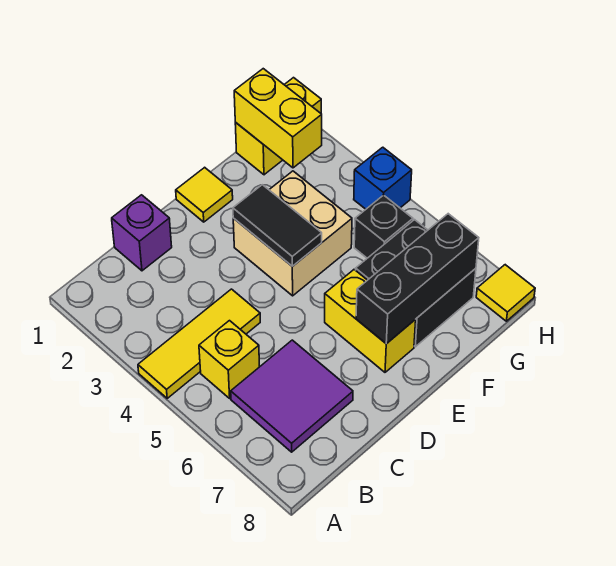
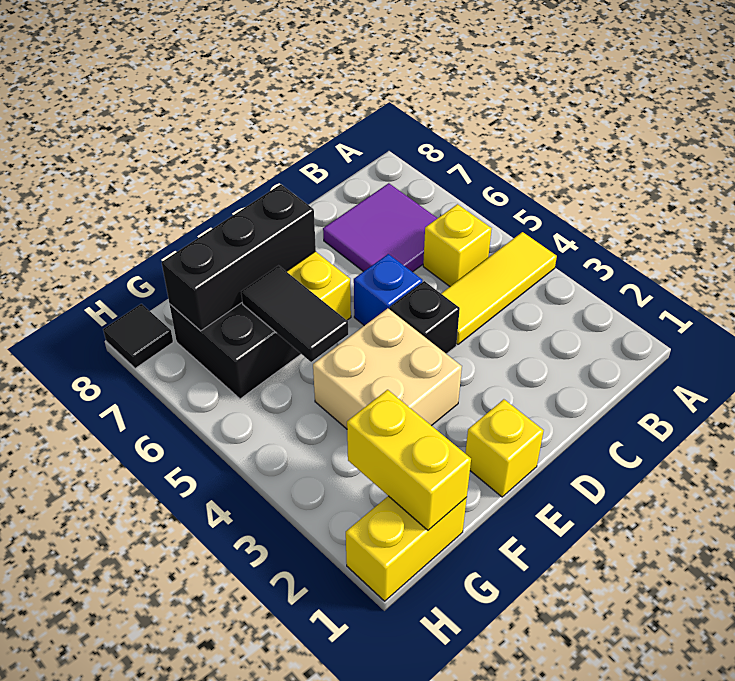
purple brick C1 level 1 -> none
yellow tile E1 level 1 -> yellow brick E1 level 1
black tile E3:E4 level 2 -> black tile F5:F6 level 2
black brick G5 level 1 -> black brick D4 level 1
blue brick H4 level 1 -> blue brick D5 level 1
yellow tile H8 level 1 -> black tile H8 level 1

